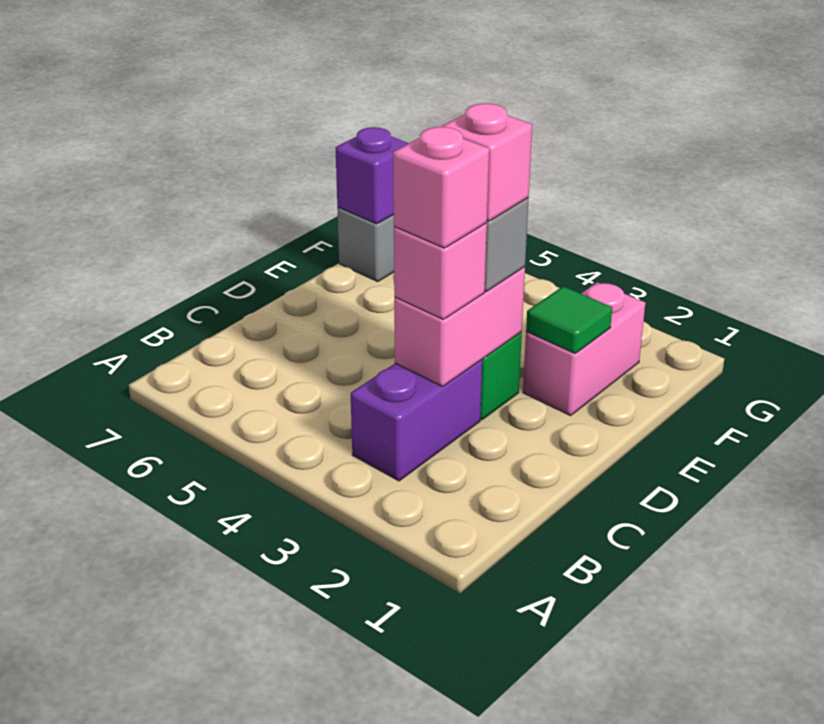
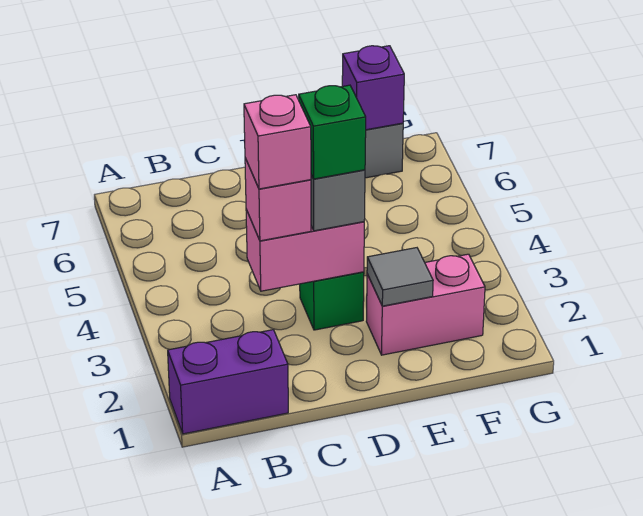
purple brick B3:C3 level 1 -> purple brick A1:B1 level 1
pink brick D3 level 4 -> green brick D3 level 4
green tile E2 level 2 -> grey tile E2 level 2

